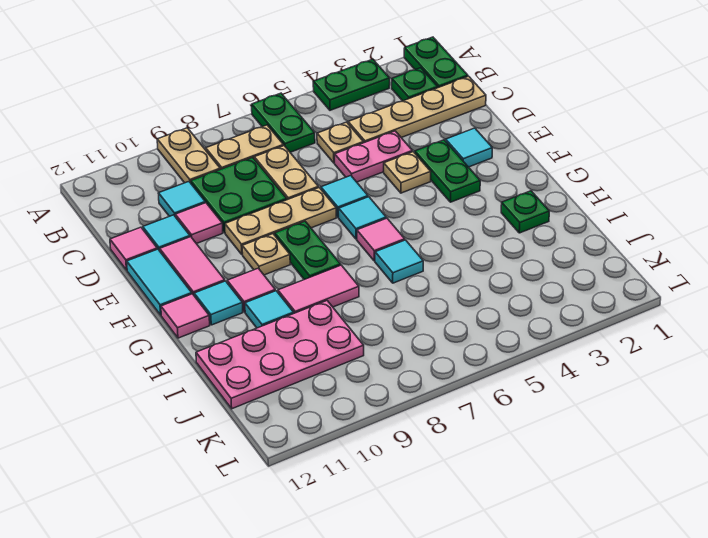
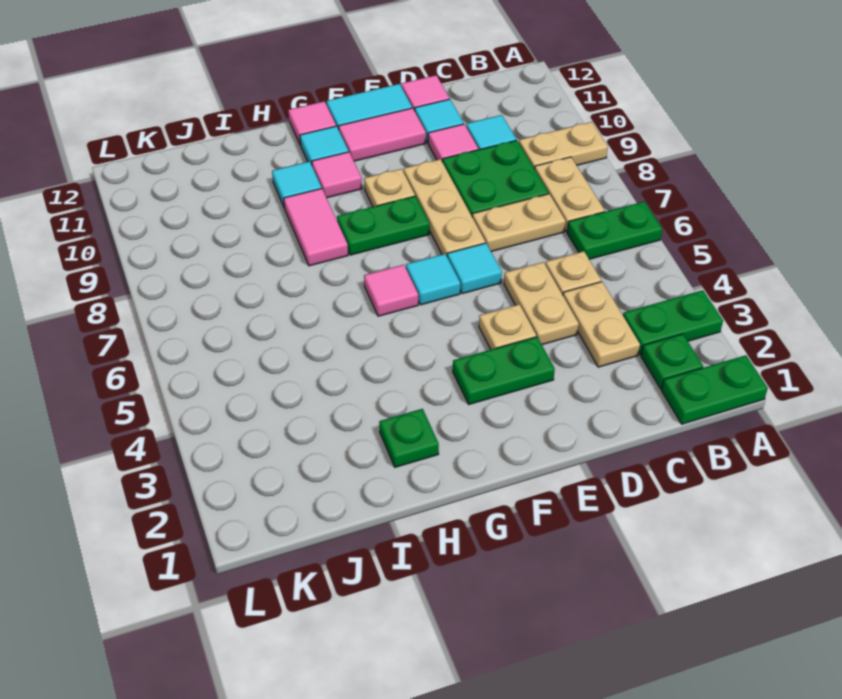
green plate A3:A4 level 1 -> green plate A3:B3 level 1
tan plate C1:C4 level 1 -> tan plate C3:C4 level 1
pink plate D4:D5 level 1 -> tan plate D4:D5 level 1
cyan tile E2 level 1 -> none
cyan tile H6 level 1 -> none
pink plate I9:J12 level 1 -> none

